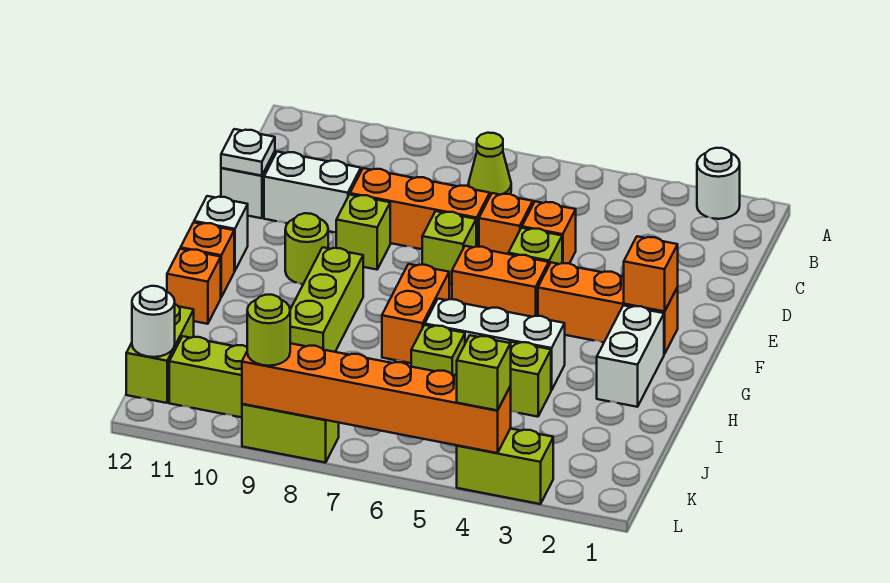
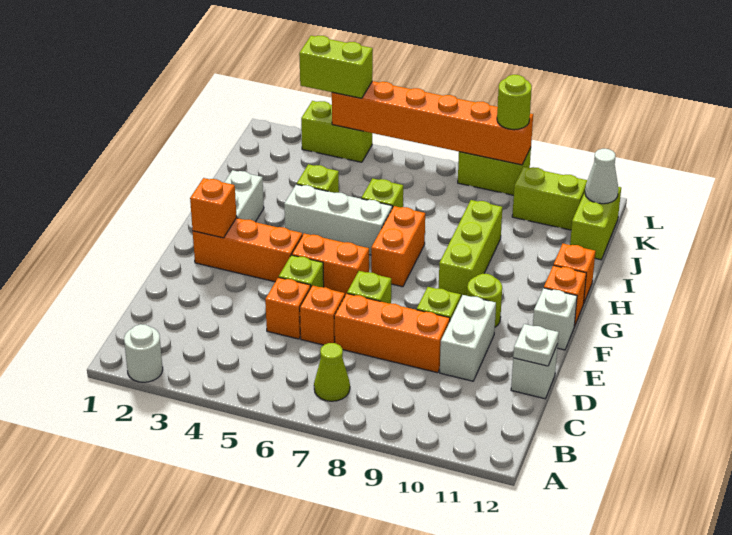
white brick D10:D11 level 1 -> white brick D10:E10 level 1
white round brick K12 level 2 -> white cone K12 level 2
lime brick L4 level 3 -> lime brick L3:L4 level 3

